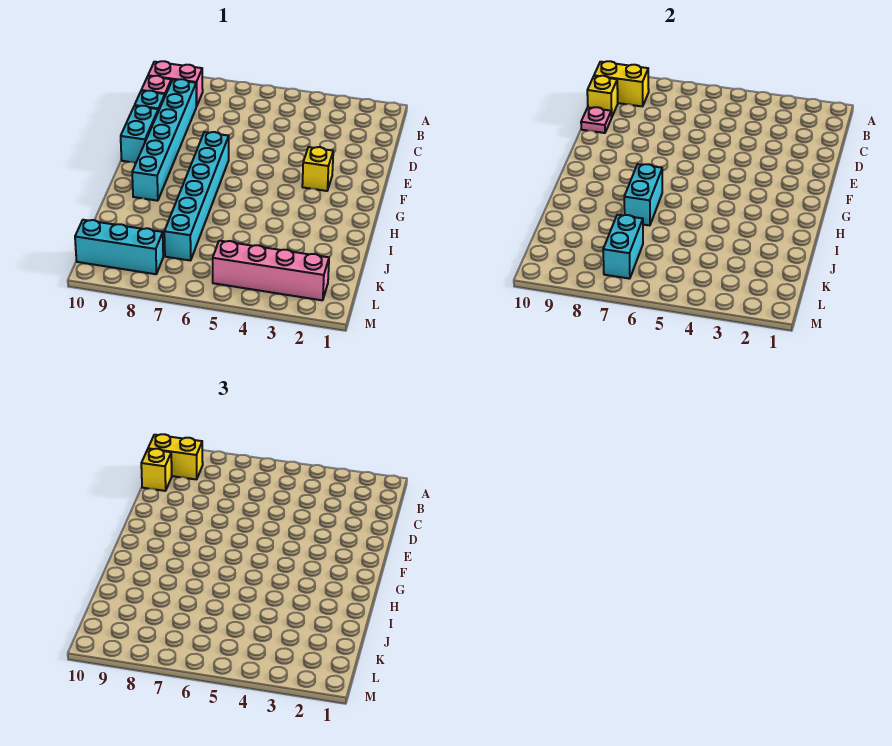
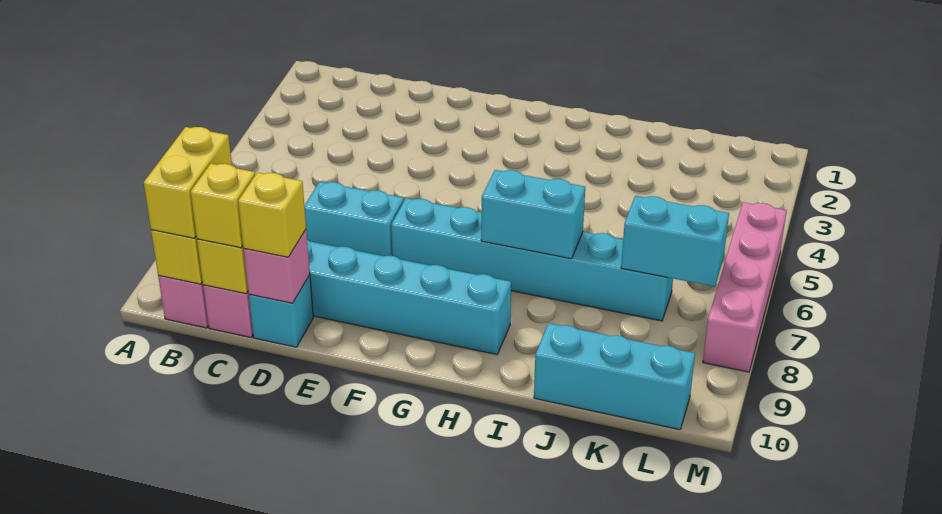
pink plate D10 level 2 -> pink brick D10 level 2
cyan brick E10:F10 level 1 -> cyan brick D7:E7 level 1
yellow brick F3 level 1 -> yellow brick D10 level 3
pink brick L2:L5 level 1 -> pink brick M5:M8 level 1
cyan brick L8:L10 level 1 -> cyan brick J10:L10 level 1

